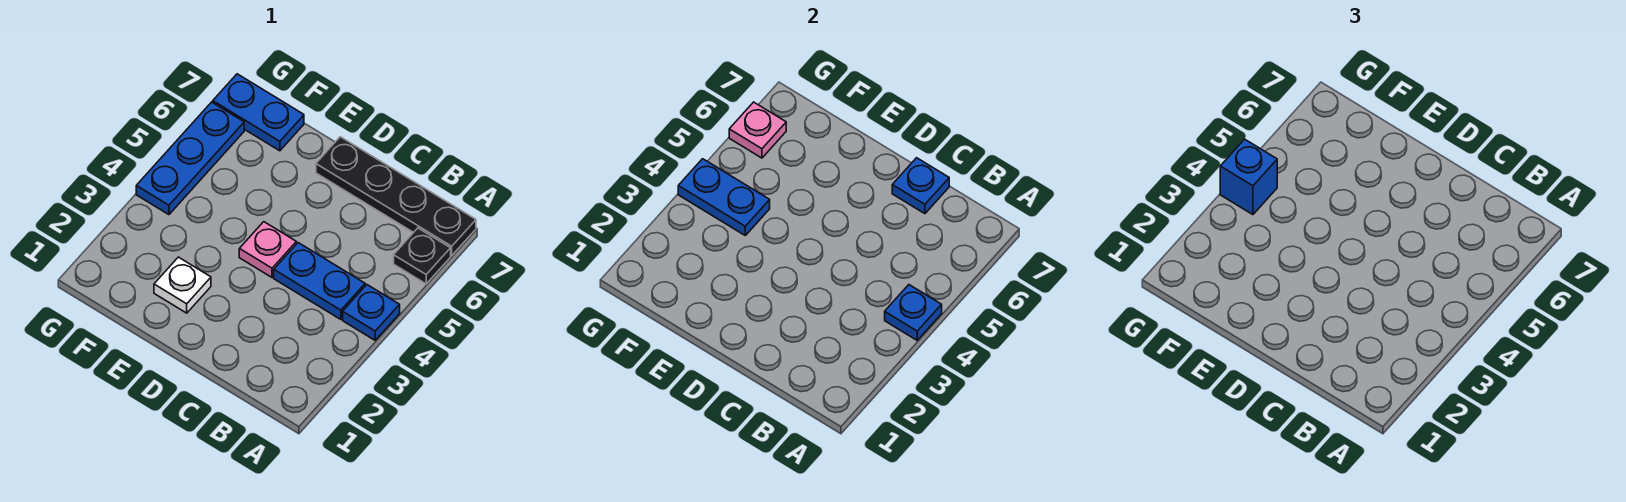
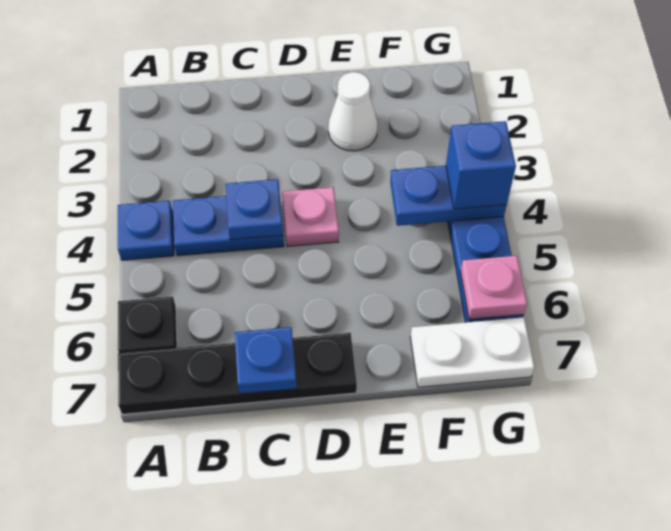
blue plate A4 level 2 -> blue plate C4 level 2
white plate E2 level 1 -> white cone E2 level 1
blue plate F7:G7 level 1 -> white plate F7:G7 level 1

